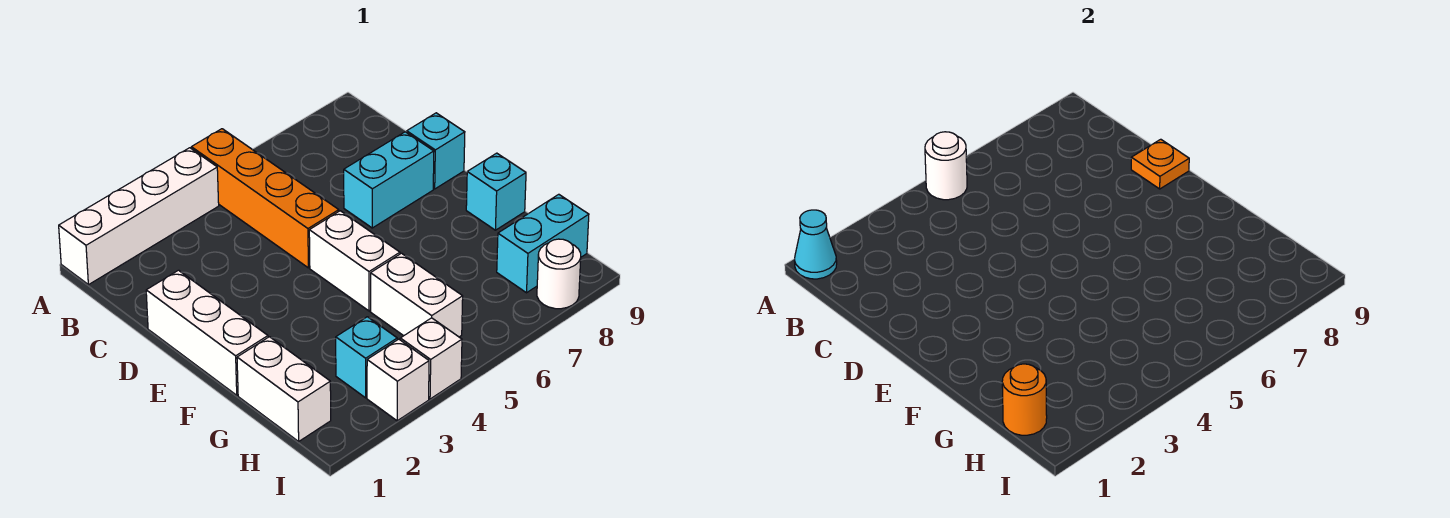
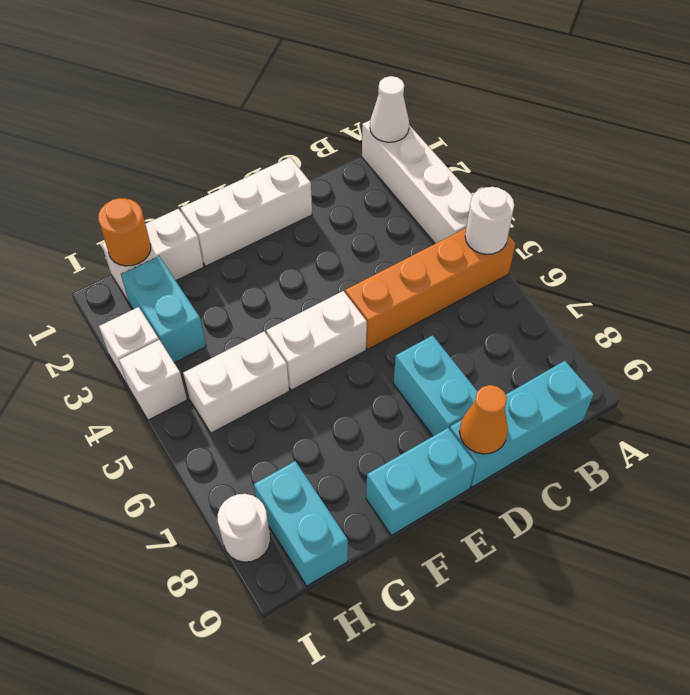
cyan cone A1 level 2 -> white cone A1 level 2
cyan brick D9 level 1 -> cyan brick B9:D9 level 1
orange plate D9 level 2 -> orange cone D9 level 2
cyan brick F9 level 1 -> cyan brick E9:F9 level 1
cyan brick H3 level 1 -> cyan brick H2:H3 level 1

